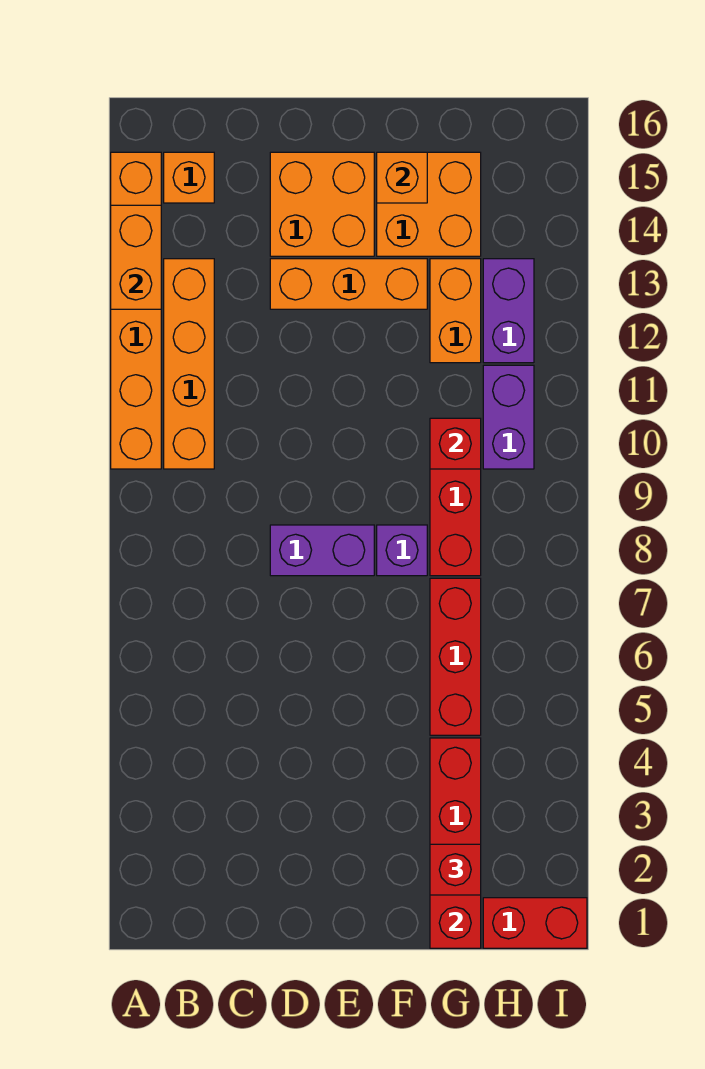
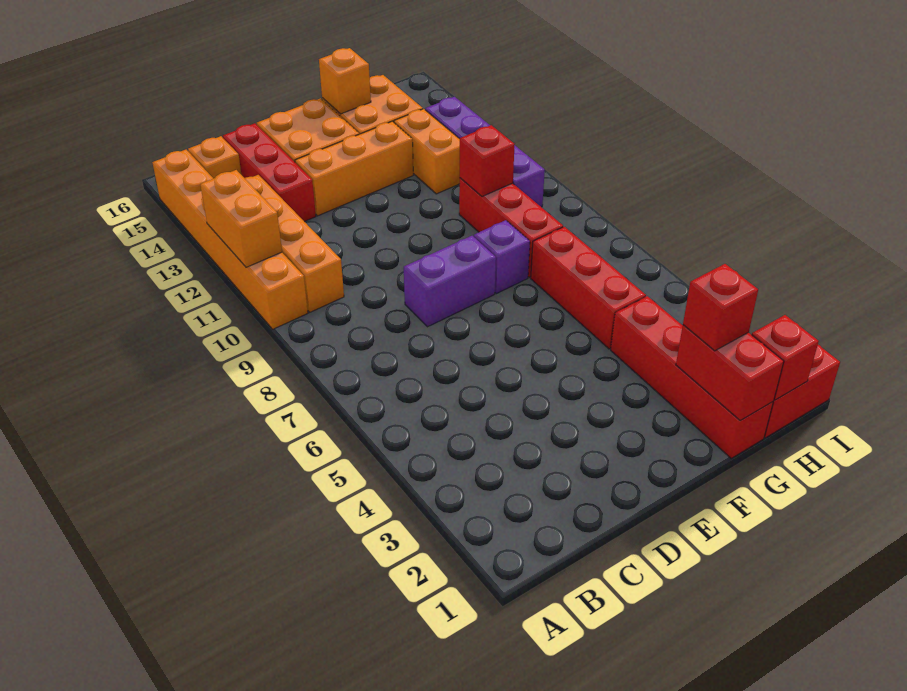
orange brick A13:A14 level 2 -> orange brick A11:A12 level 2
none -> red brick C13:C15 level 1
none -> red brick H1 level 2

